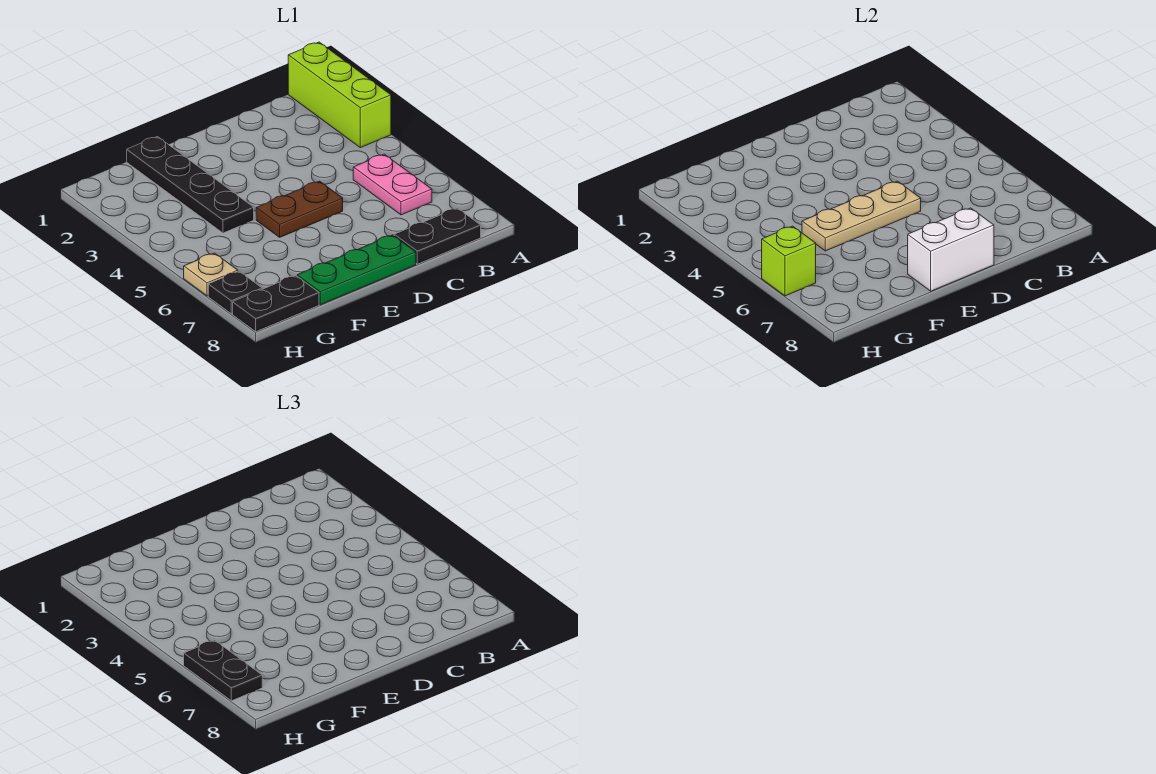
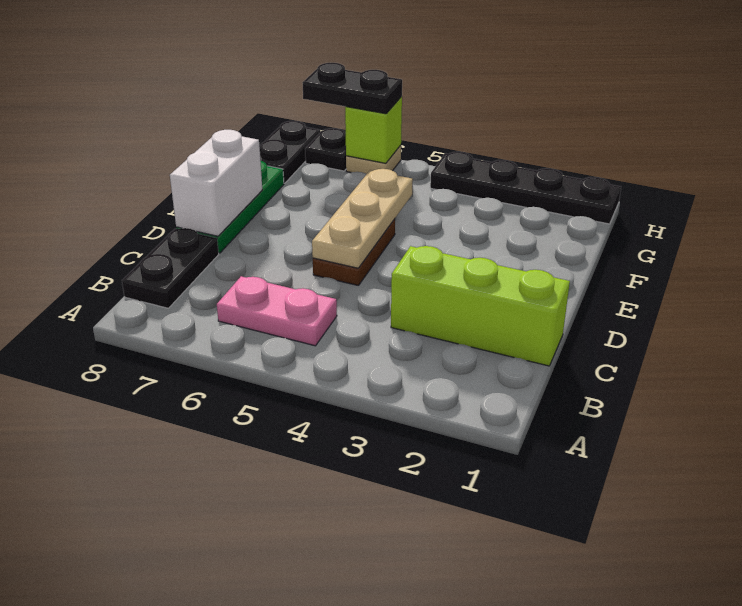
lime brick A1:A3 level 1 -> lime brick C1:C3 level 1
black plate F1:F4 level 1 -> black plate H1:H4 level 1

